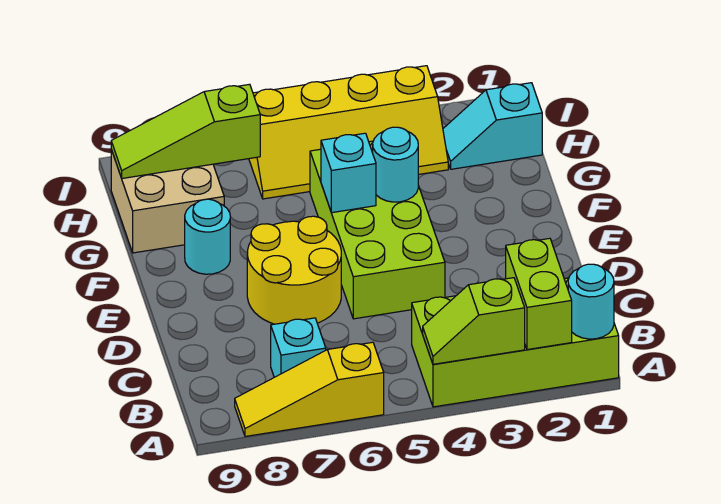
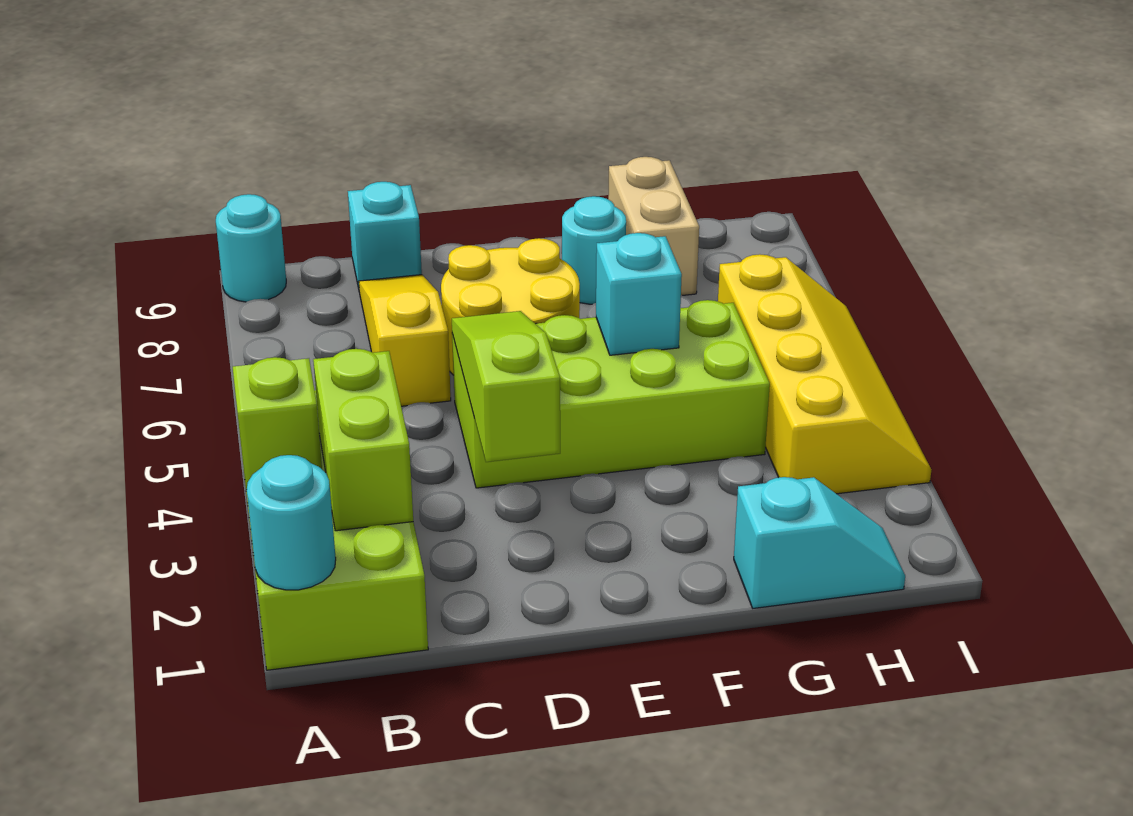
lime brick A2:B2 level 2 -> lime brick B2:B3 level 2
yellow slope A6:A8 level 1 top 6 -> yellow slope C6:C8 level 1 top 6
cyan brick B7 level 1 -> cyan brick C9 level 1
cyan round brick F4 level 2 -> cyan round brick A9 level 1
tan brick G8:H9 level 1 -> tan brick G8:G9 level 1
cyan slope H1:H2 level 1 top 1 -> cyan slope G1:H1 level 1 top G
yellow slope H3:I6 level 1 top I -> yellow slope H3:I6 level 1 top H
lime slope H7:H9 level 2 top 7 -> lime slope D3:D5 level 2 top 3

